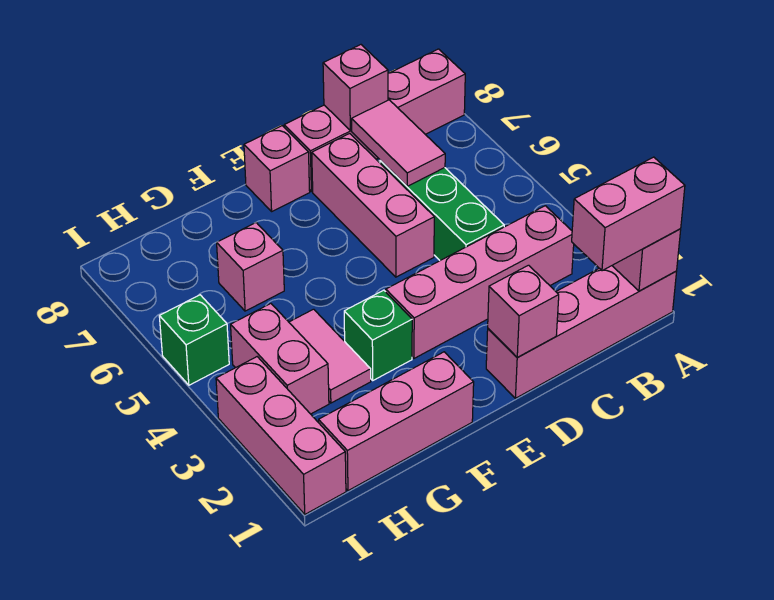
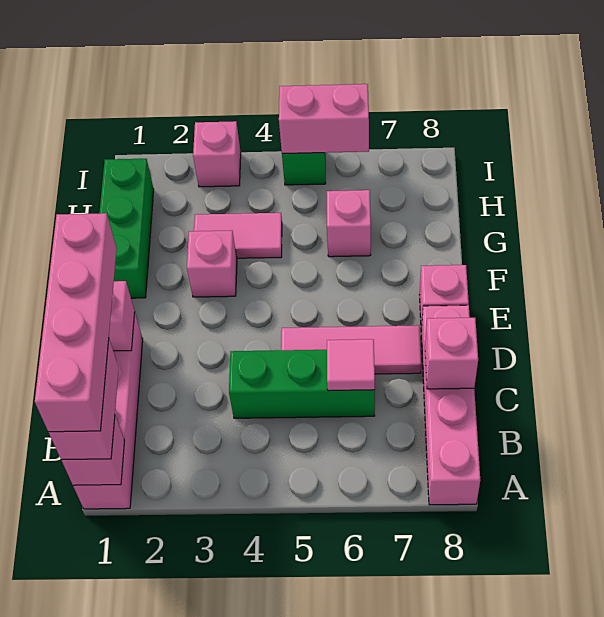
pink brick B3:E3 level 1 -> pink brick A1:D1 level 4
pink tile C6:C7 level 2 -> pink tile C6 level 2
pink brick D5:D7 level 1 -> pink tile D5:D7 level 1
pink brick F1:H1 level 1 -> green brick F1:H1 level 1
green brick F3 level 1 -> pink brick F3 level 1
pink brick H3:H4 level 1 -> pink brick I5:I6 level 2
pink brick I1:I3 level 1 -> pink brick I3 level 1

